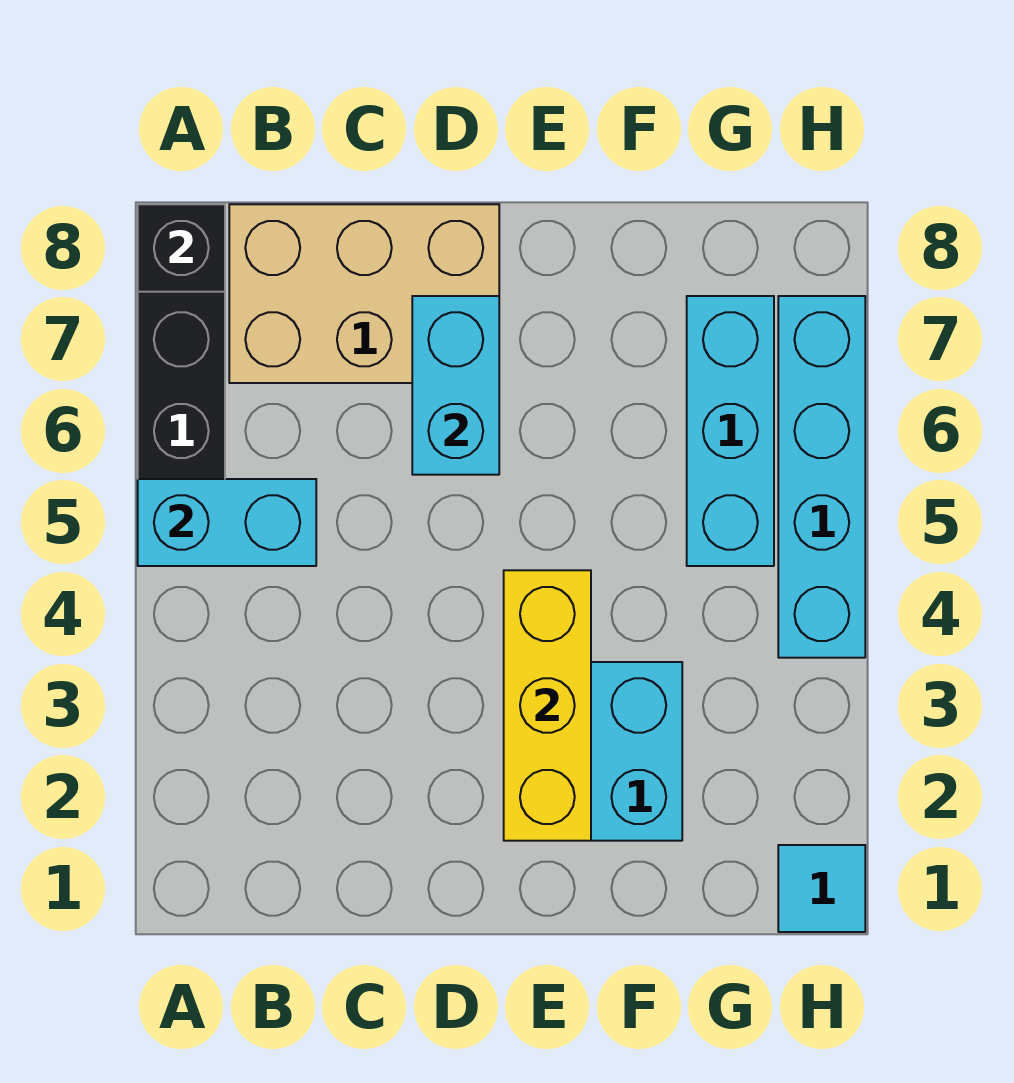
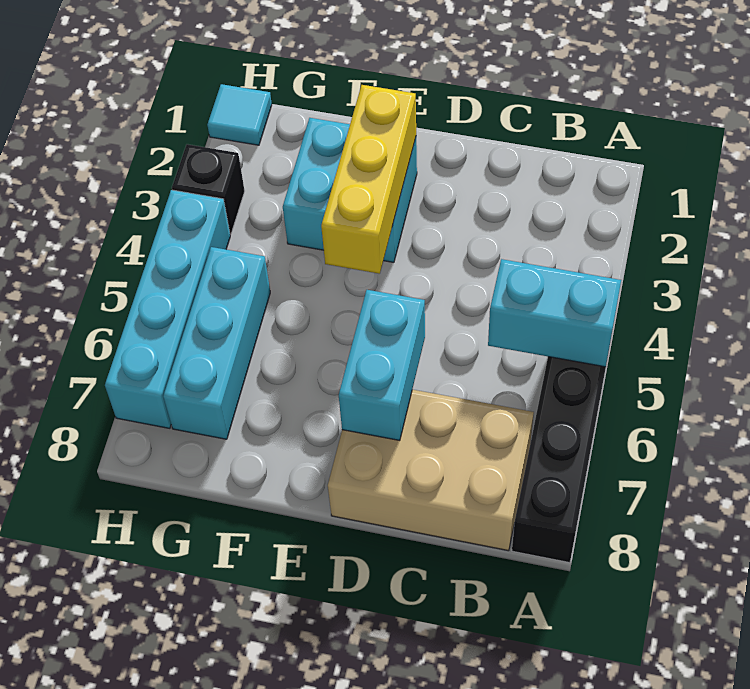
black brick A8 level 2 -> black brick H3 level 1

